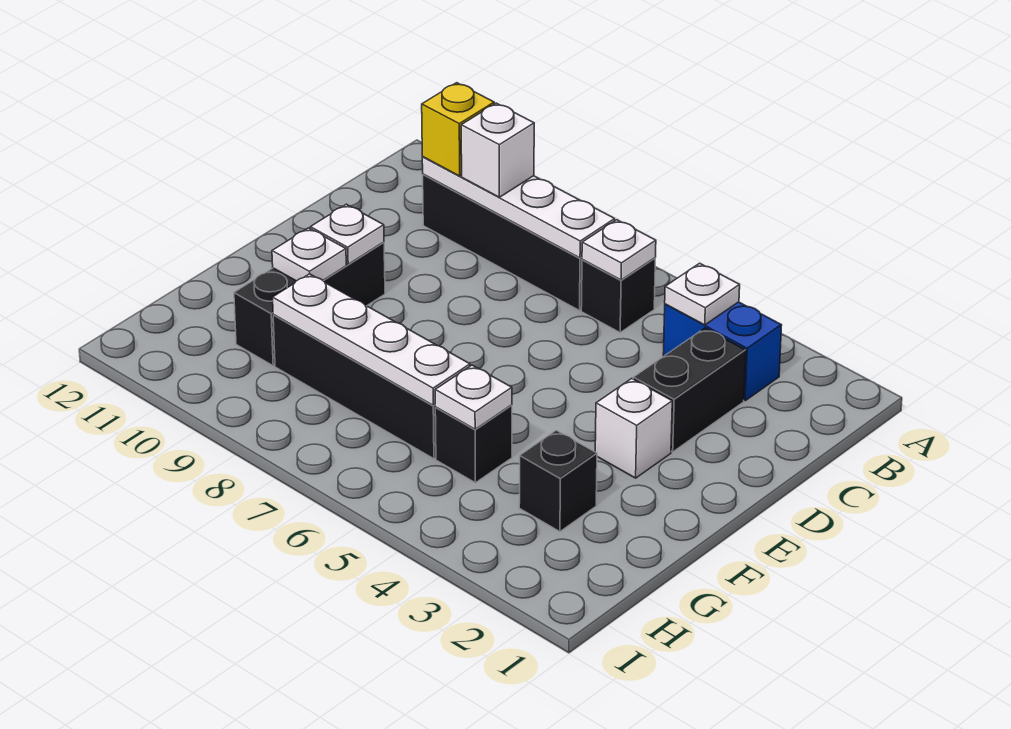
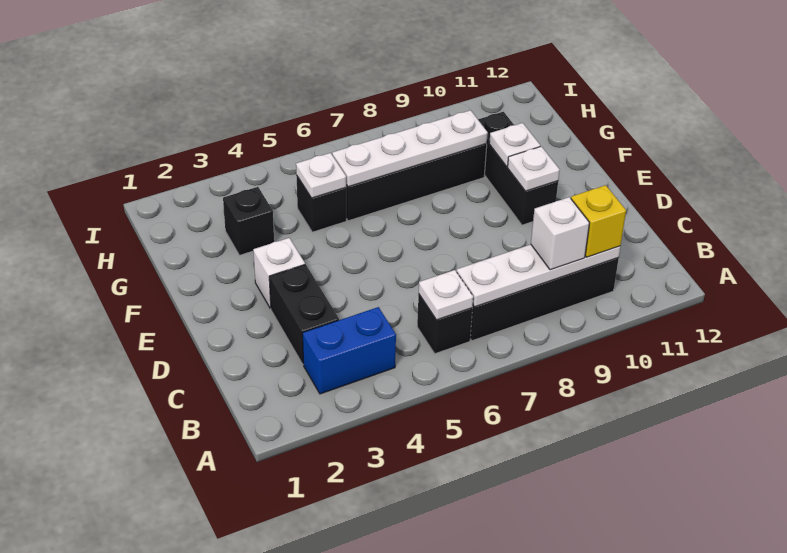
white plate B4 level 2 -> none

